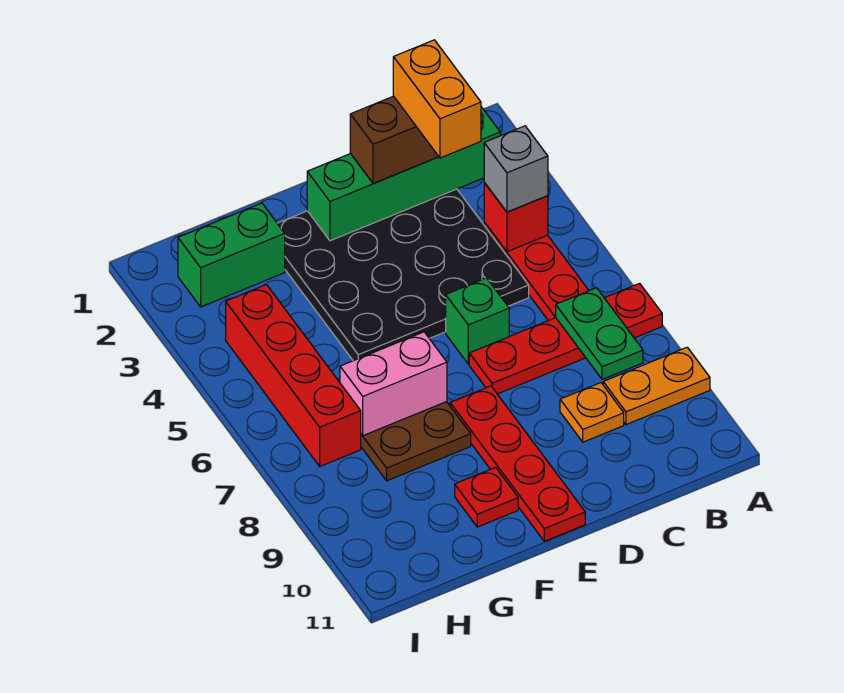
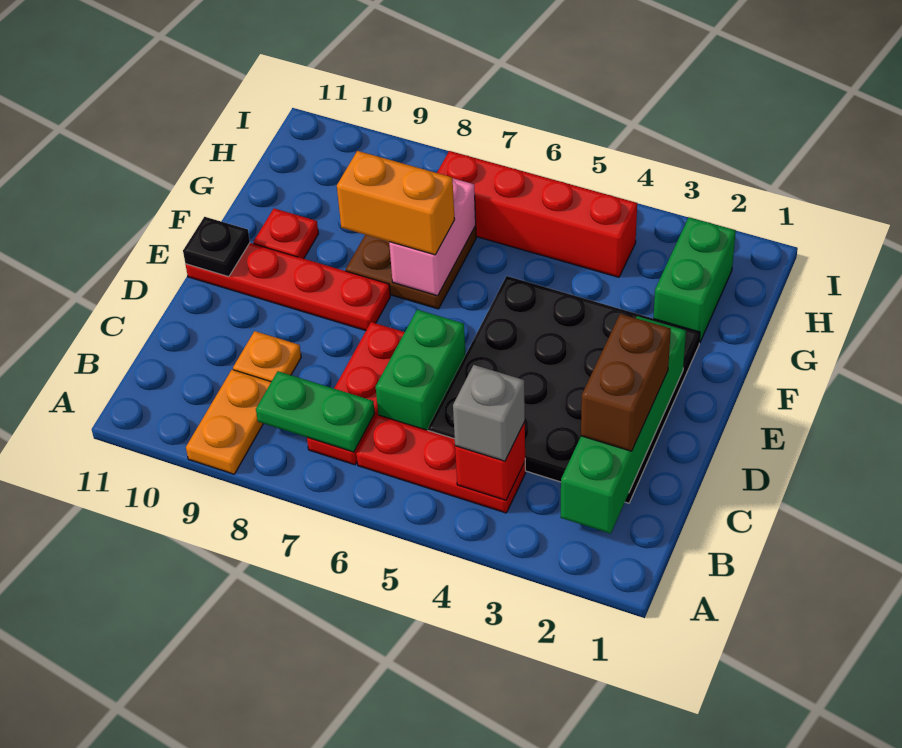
red plate A7:D7 level 1 -> red plate B7:D7 level 1
orange brick C2:C3 level 4 -> orange brick F7:F8 level 3
green brick D6 level 1 -> green brick C6:D6 level 1
none -> black plate E11 level 2

